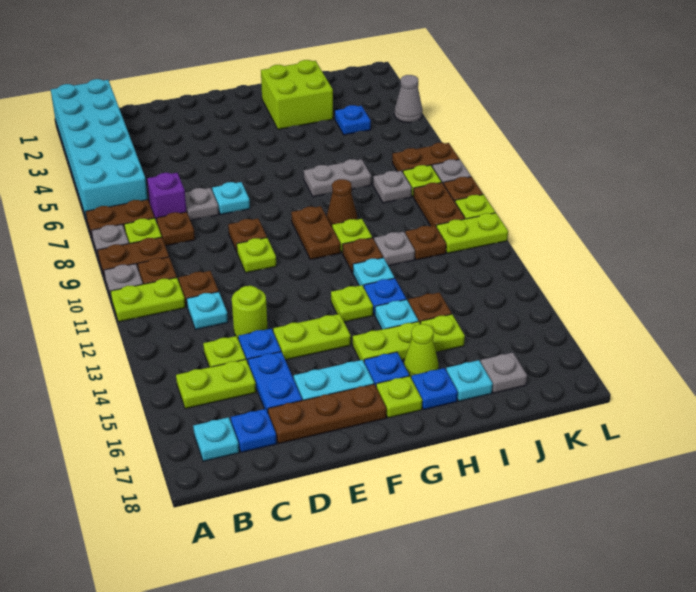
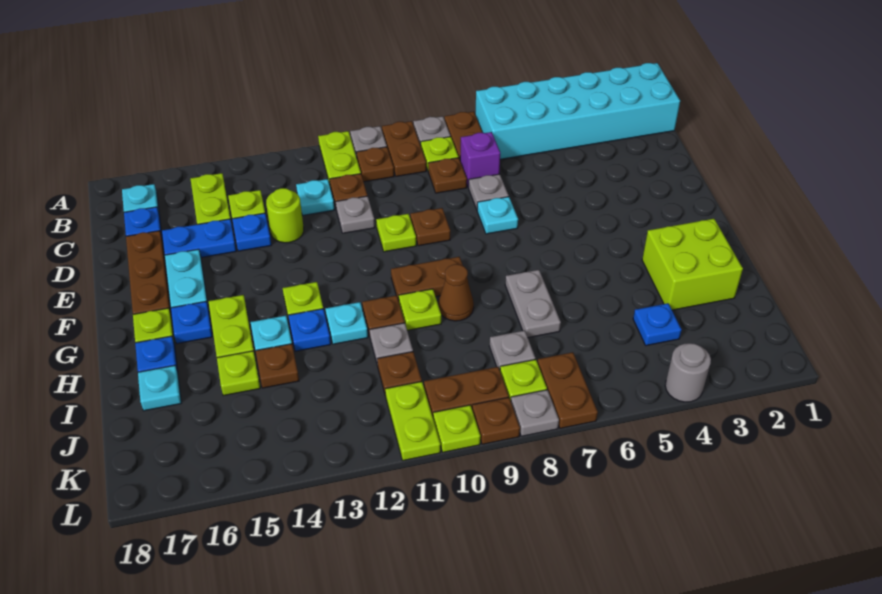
lime plate E14:F14 level 1 -> none
lime cone H16 level 1 -> none
grey plate J17 level 1 -> grey plate D11 level 1
grey cone L4 level 1 -> grey round brick L4 level 1

